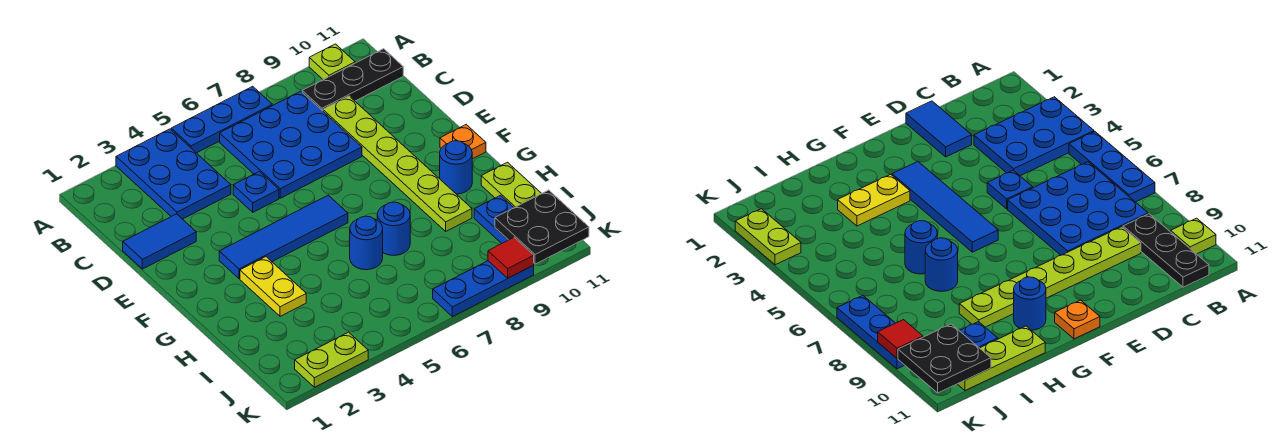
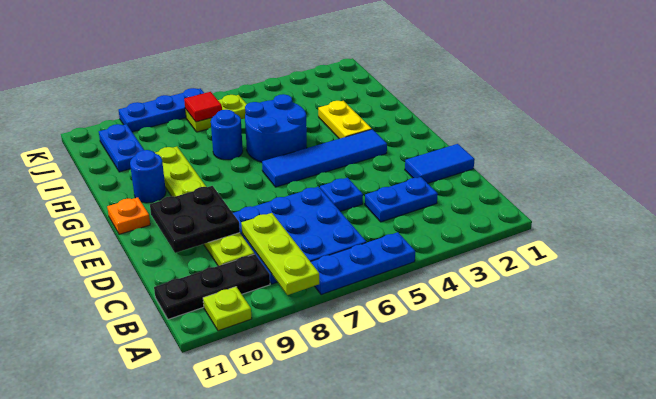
blue plate A3:C4 level 1 -> blue plate C3:C4 level 1
blue round brick H6 level 1 -> blue round brick G5:H6 level 1
lime plate H11:J11 level 1 -> lime plate A8:C8 level 2
black plate J10:K11 level 2 -> black plate D9:E10 level 2
lime plate K2:K3 level 1 -> lime plate J6:J7 level 1
red tile K9 level 2 -> red tile J7 level 2

